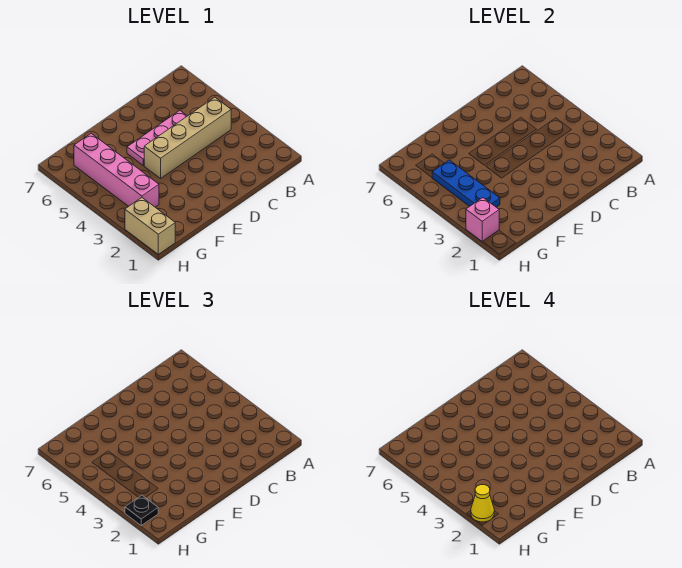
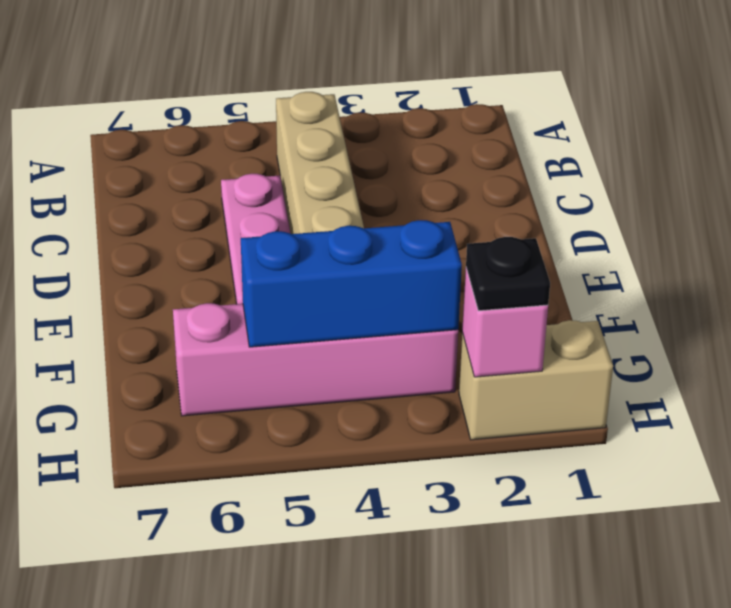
blue plate G3:G5 level 2 -> blue brick G3:G5 level 2
yellow cone H2 level 4 -> none

